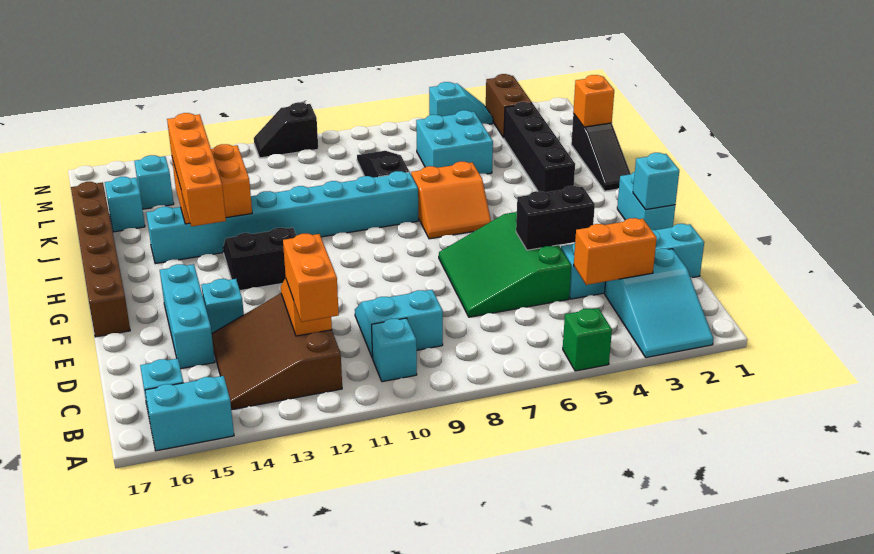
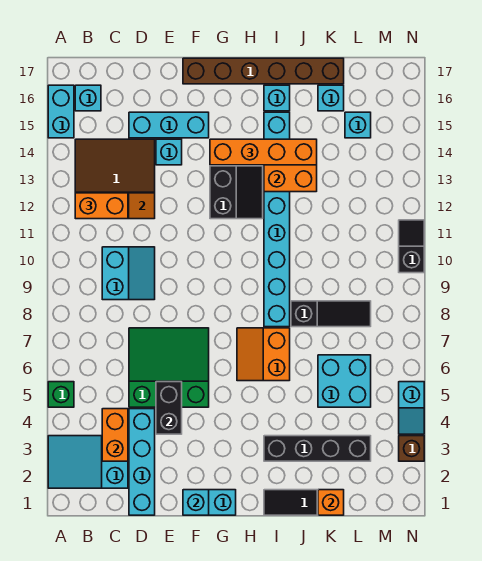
cyan brick B10 level 1 -> cyan brick I16 level 1
brown brick M3:N3 level 1 -> brown brick N3 level 1

